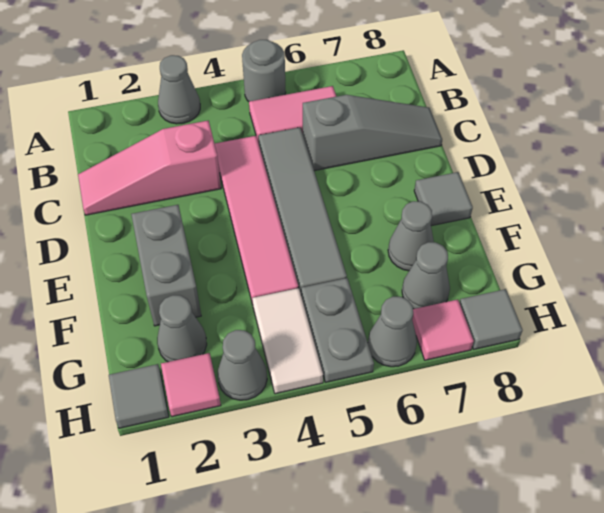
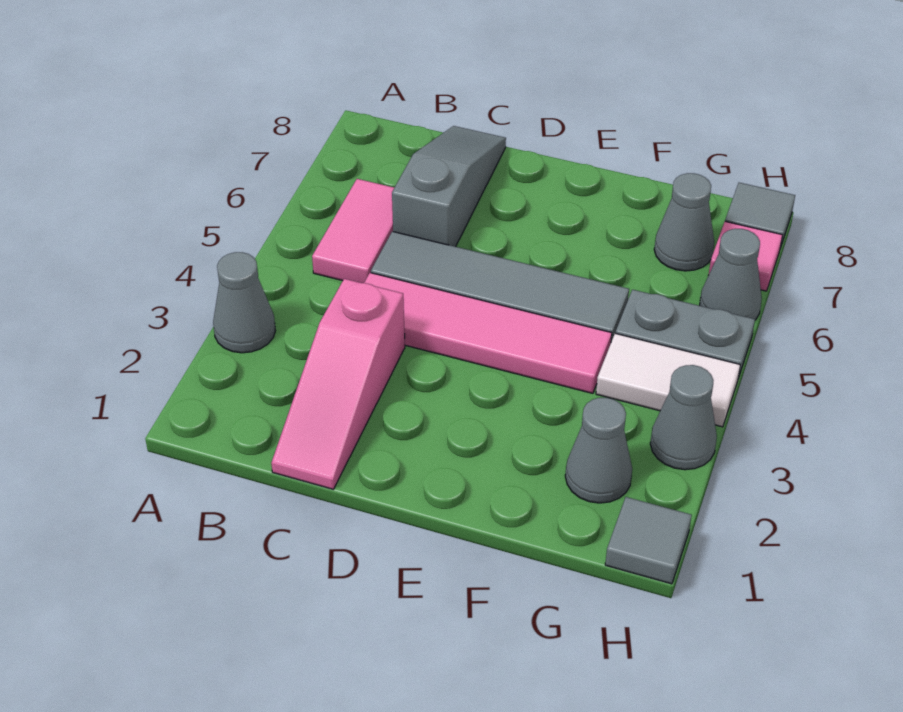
grey round brick A5 level 1 -> none
grey brick E2:F2 level 1 -> none
grey tile E8 level 1 -> none
grey cone F7 level 1 -> none
pink tile H2 level 1 -> none

